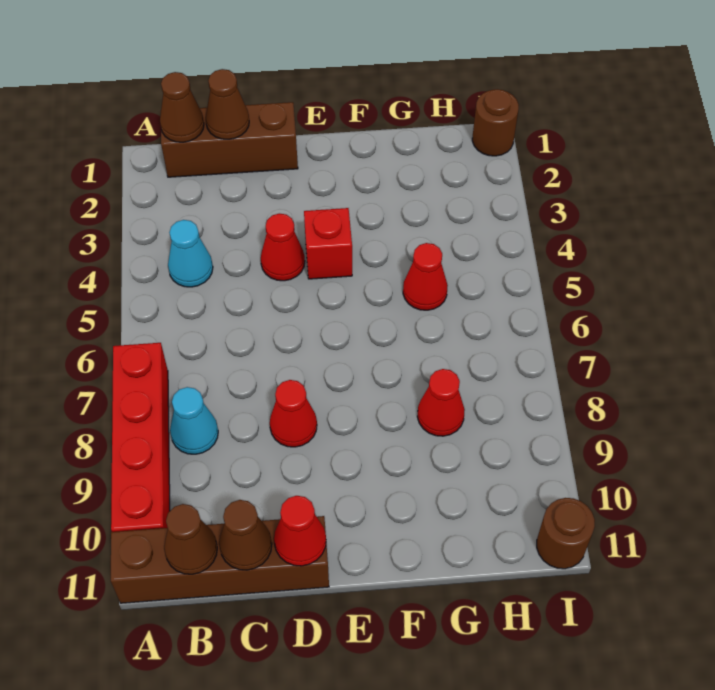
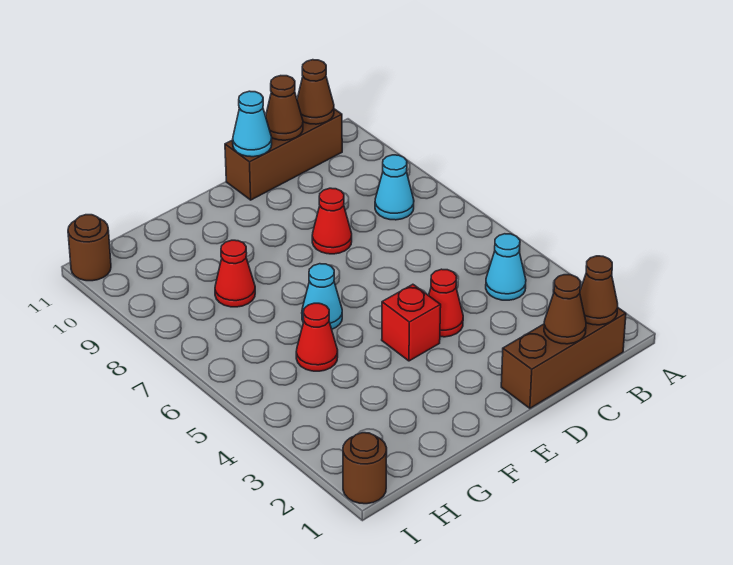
red brick A7:A10 level 1 -> none
brown brick A11:D11 level 1 -> brown brick B11:D11 level 1
red cone D11 level 2 -> cyan cone D11 level 2
none -> cyan cone F6 level 1

